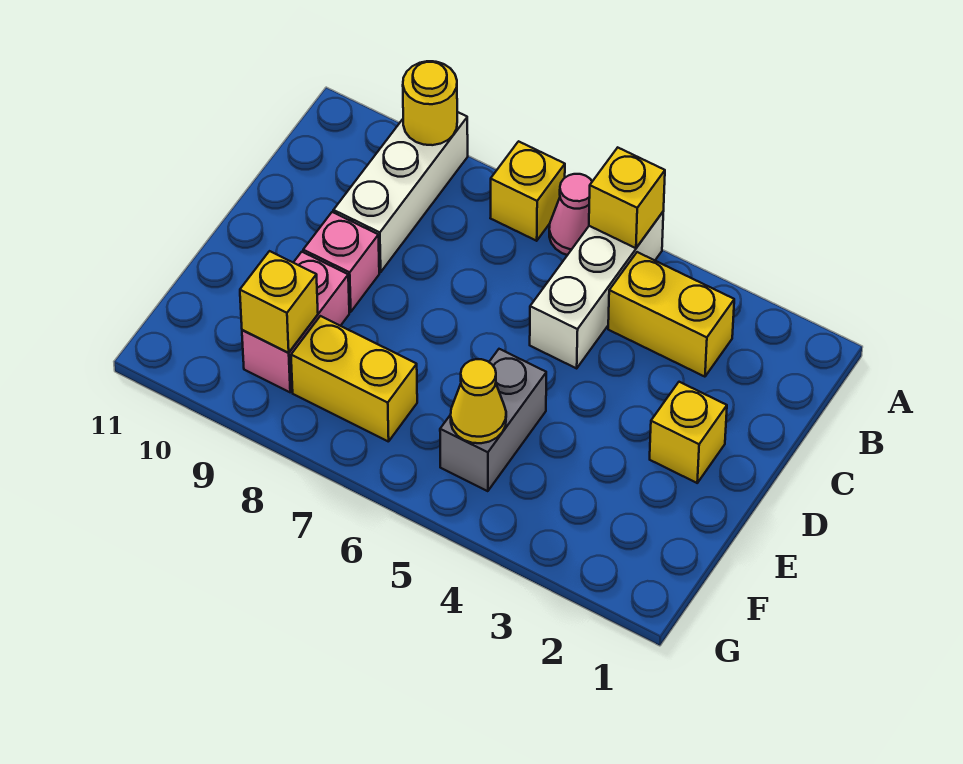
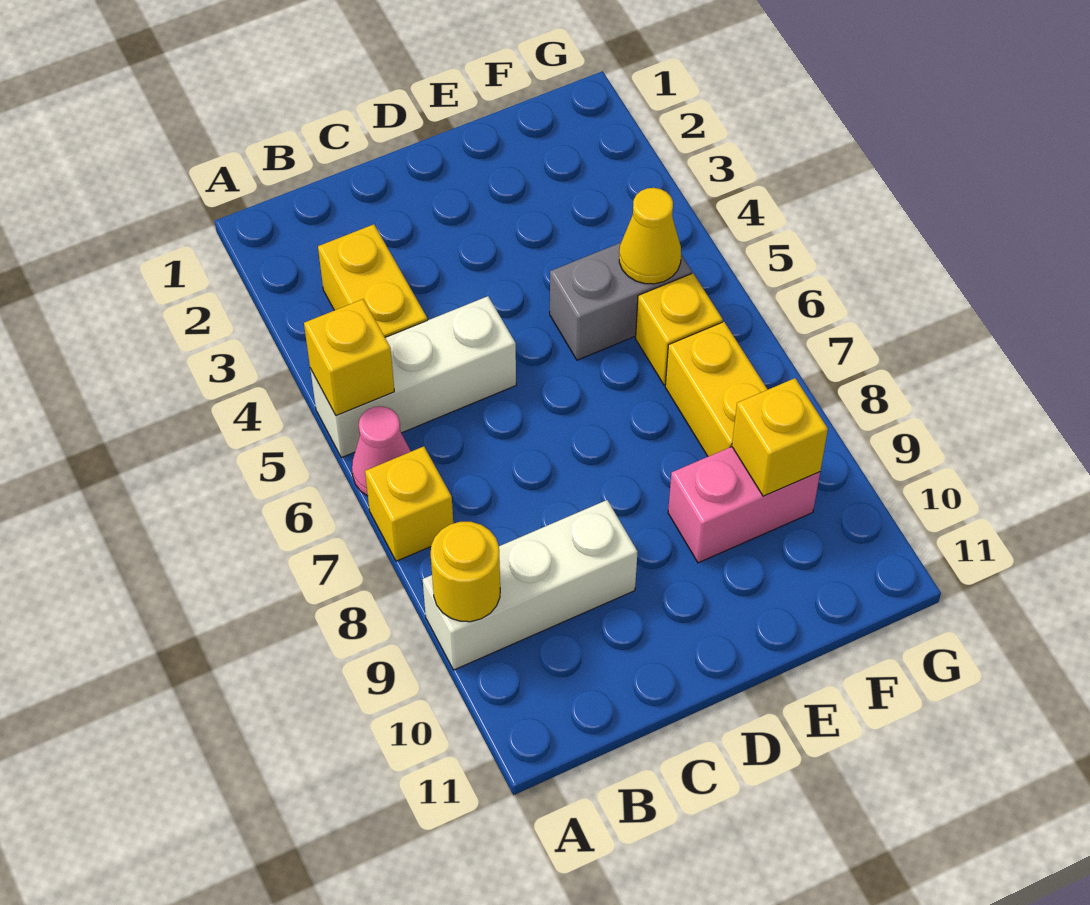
yellow brick D2 level 1 -> yellow brick F6 level 1
pink brick D9 level 1 -> none

